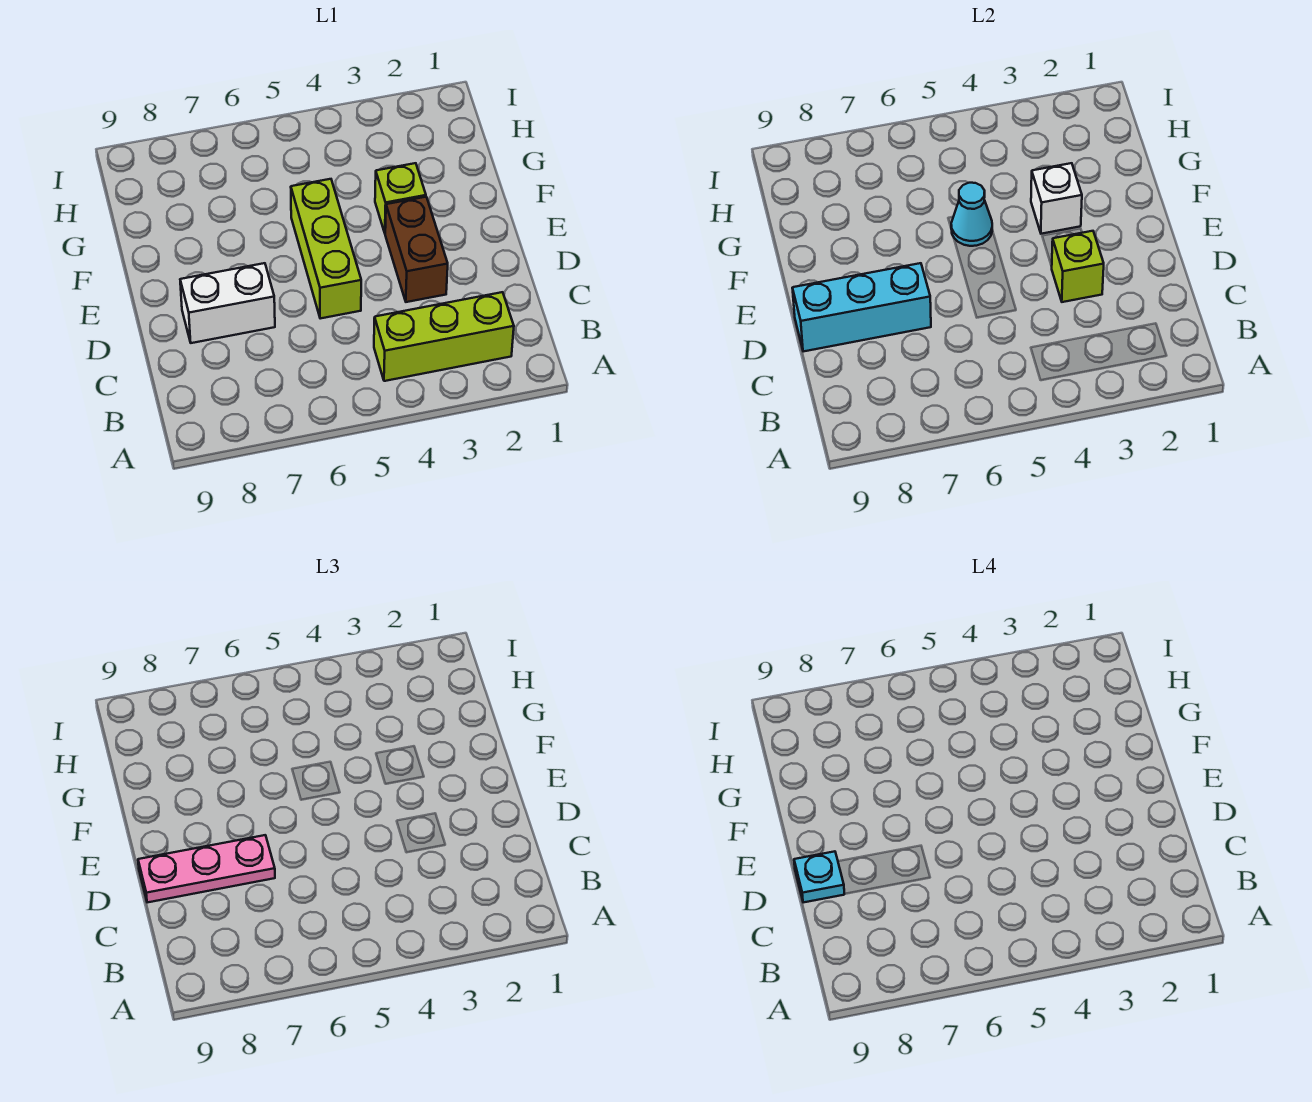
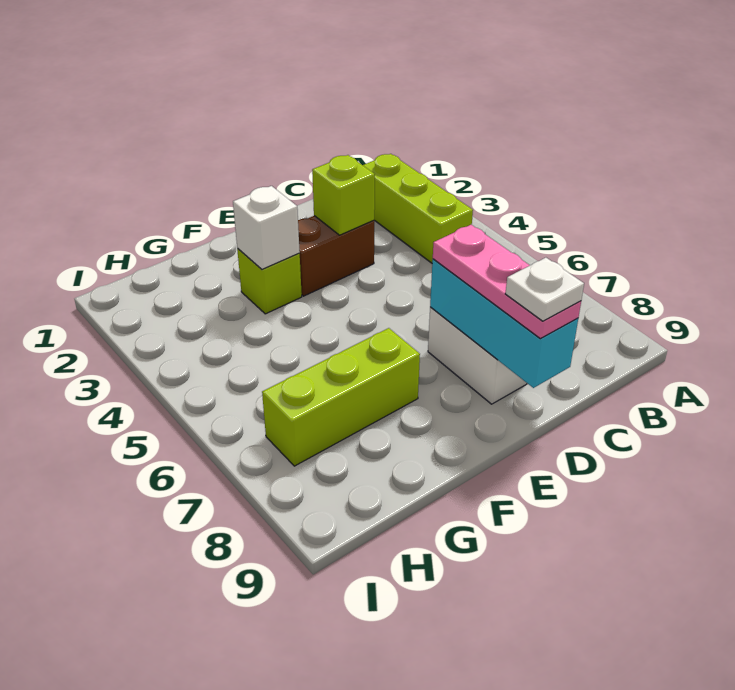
lime brick D5:F5 level 1 -> lime brick F7:H7 level 1
cyan plate D9 level 4 -> white plate D9 level 4
cyan cone F5 level 2 -> none

